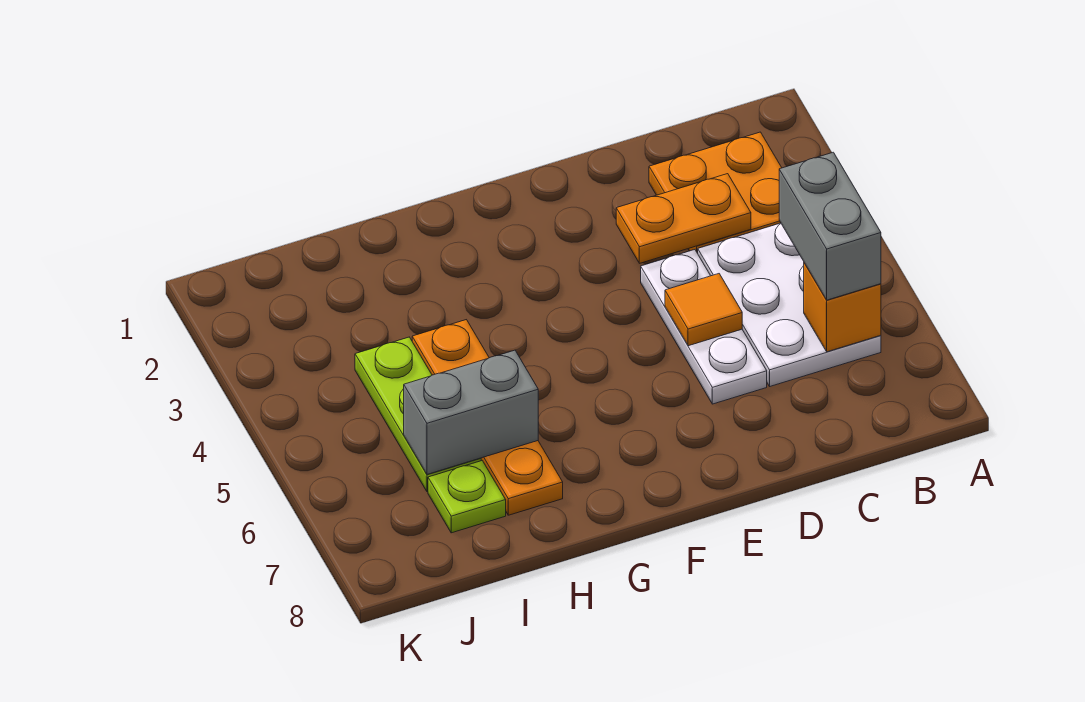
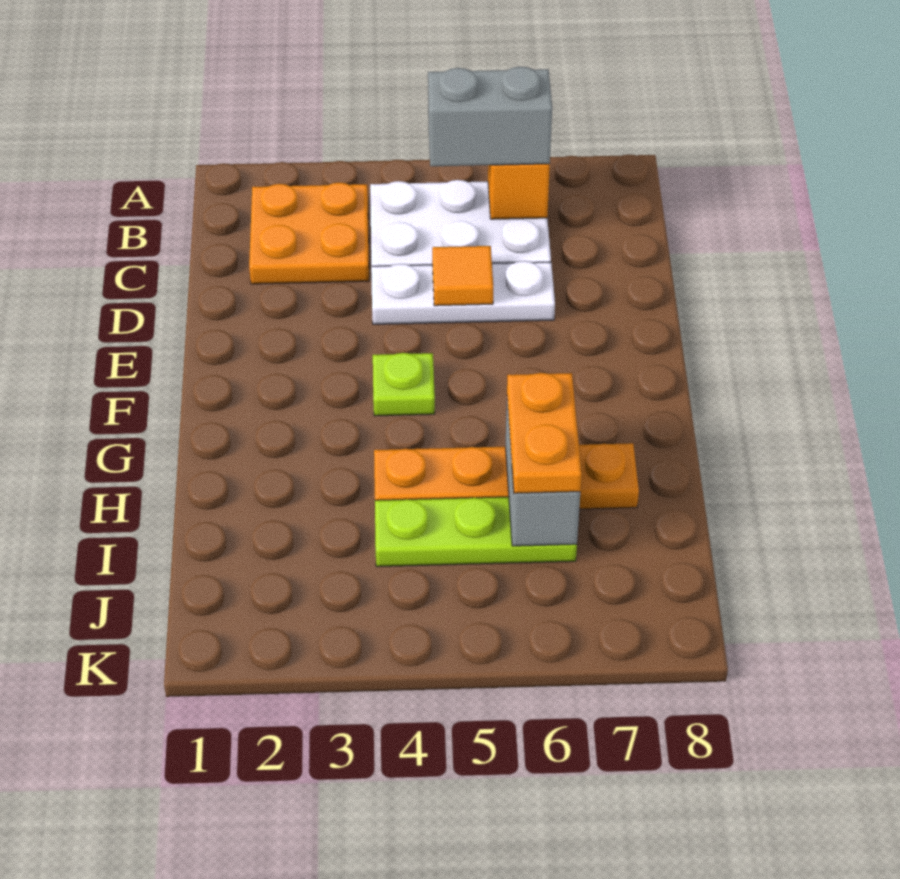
orange plate C3:D3 level 2 -> orange plate H6:I6 level 3
lime plate I7 level 1 -> lime plate F4 level 1

